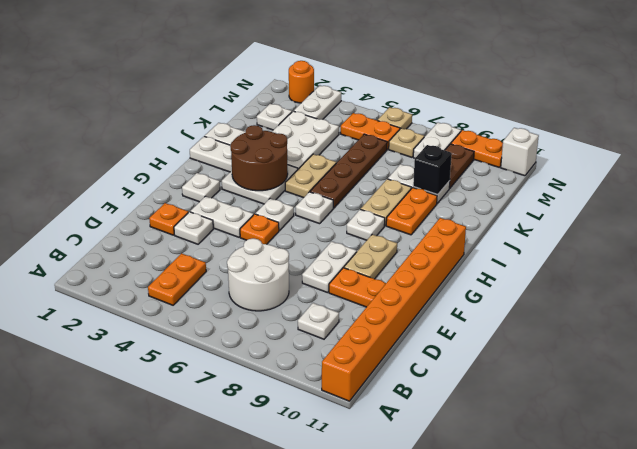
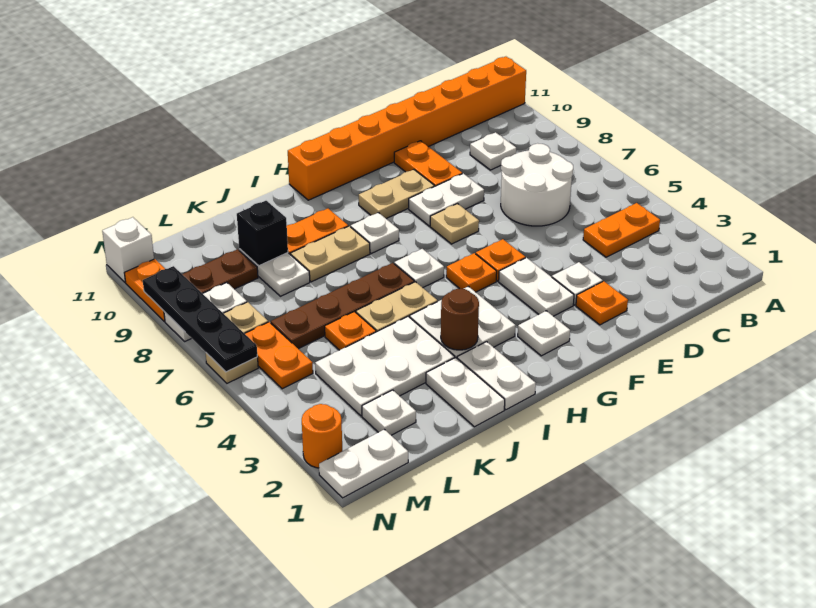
none -> tan plate F7 level 1
white plate G5 level 1 -> orange plate G5 level 1
brown round brick H3:I4 level 2 -> brown round brick I3 level 2
none -> orange plate K5 level 1
white plate M3:N3 level 1 -> white plate M1:N1 level 1
none -> black plate N6:N9 level 2

